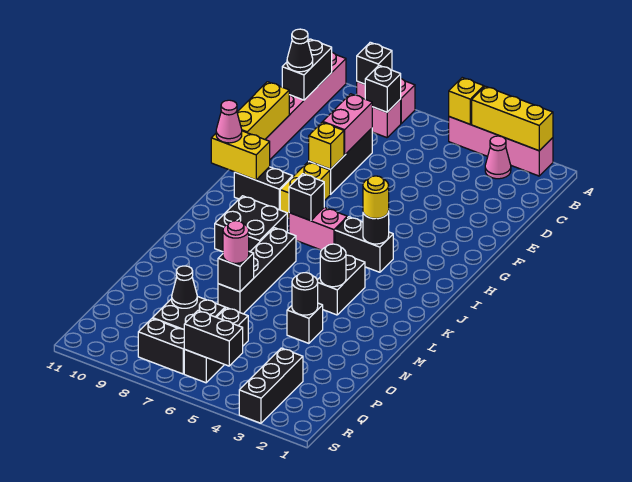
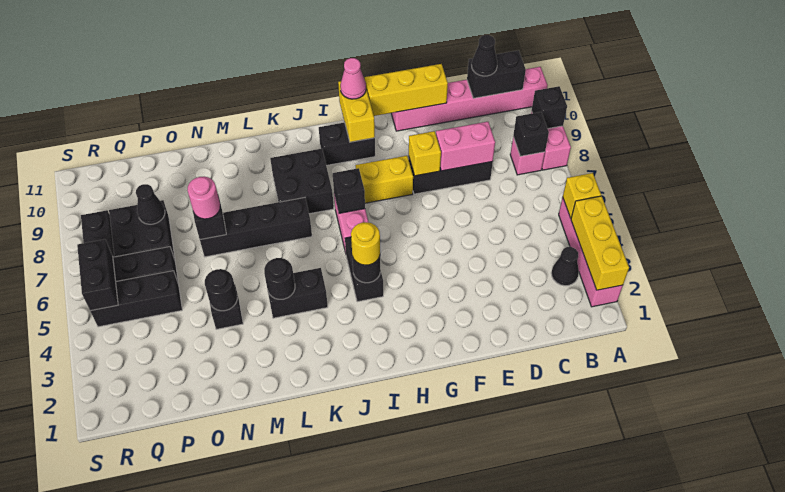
pink cone B3 level 1 -> black cone B3 level 1
black brick H9:H10 level 1 -> black brick H10:I10 level 1
black brick Q3:S3 level 1 -> black brick P5:R5 level 1

